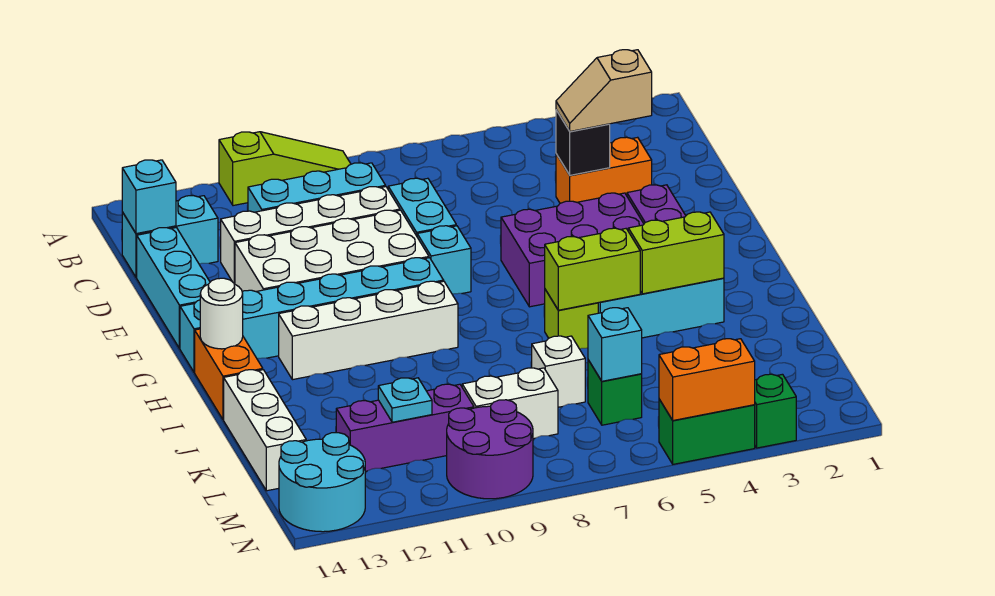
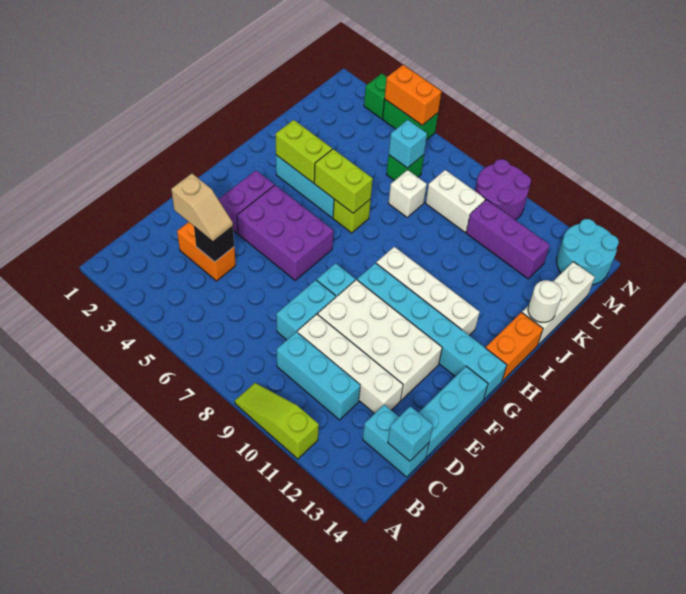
white round brick H14 level 2 -> white round brick J14 level 2
cyan plate L11 level 2 -> none

